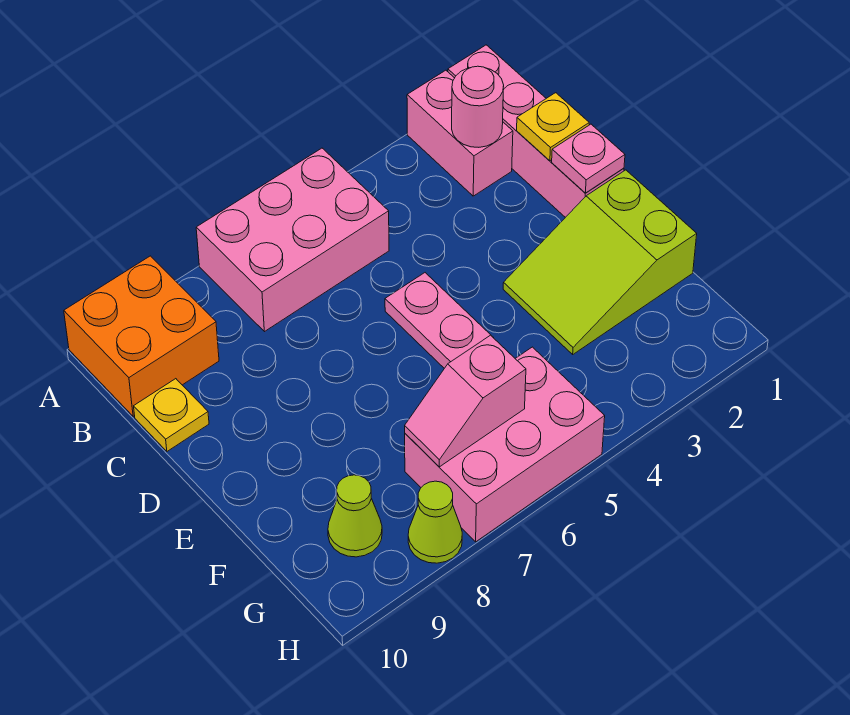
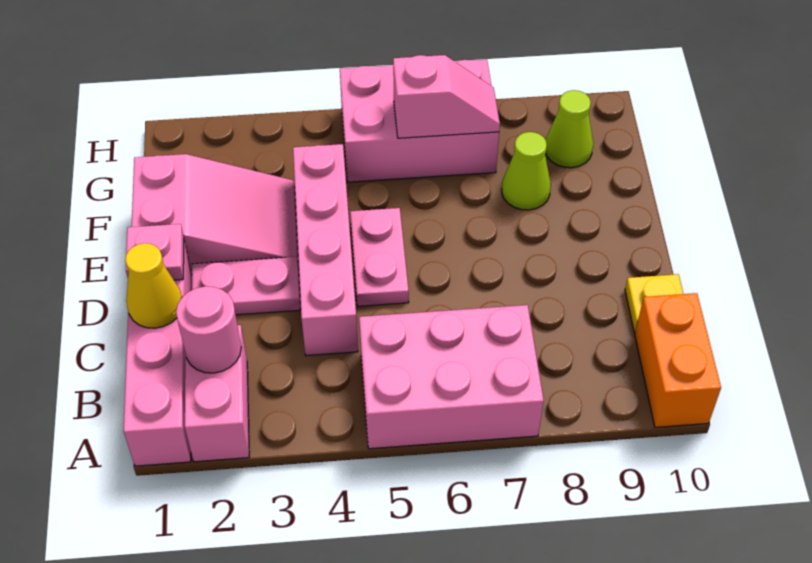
orange brick A9:B10 level 1 -> orange brick A10:B10 level 1
yellow plate C1 level 2 -> yellow cone C1 level 2
none -> pink brick C4:F4 level 1
none -> pink plate D2:D3 level 1
lime slope E1:F3 level 1 top 1 -> pink slope E1:F3 level 1 top 1
lime cone H8 level 1 -> lime cone F8 level 1

